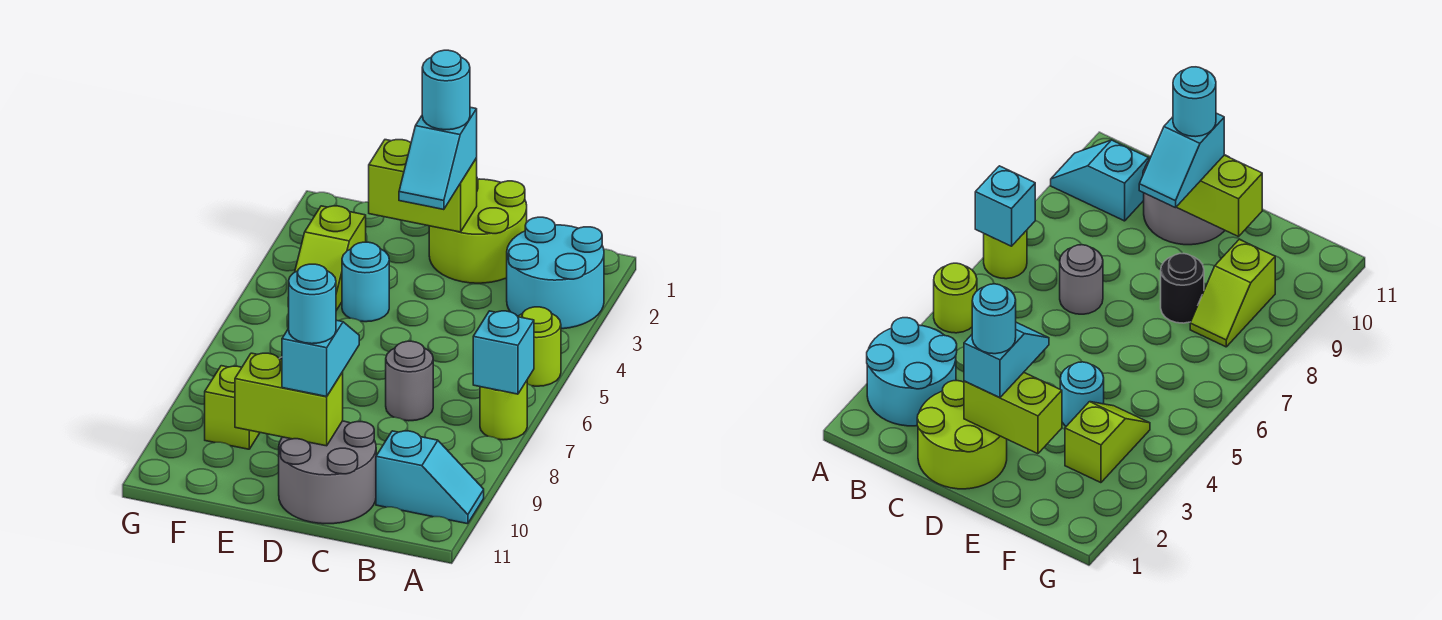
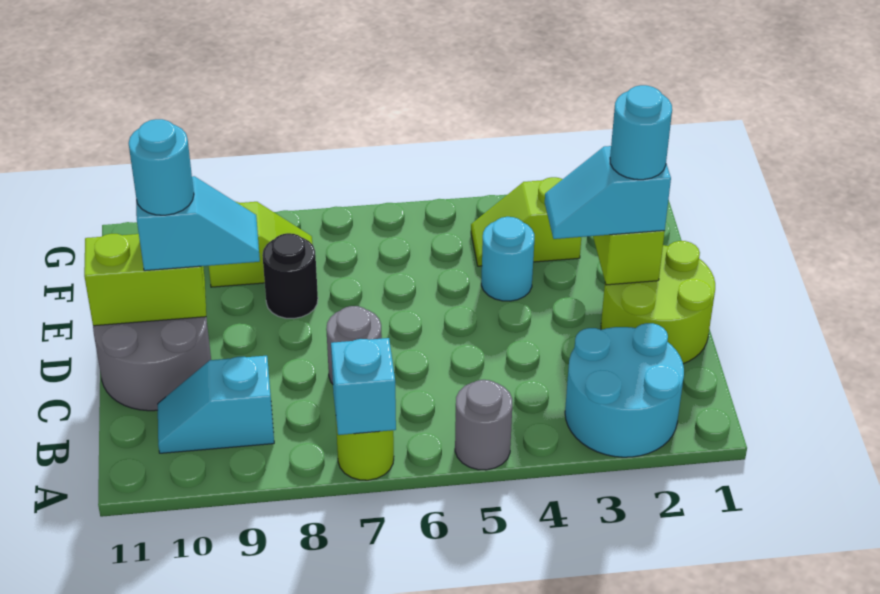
lime round brick A5 level 1 -> grey round brick A5 level 1
cyan slope A10:B10 level 1 top B -> cyan slope B9:B10 level 1 top 9
lime brick D10:E10 level 2 -> lime brick D10:D11 level 2

